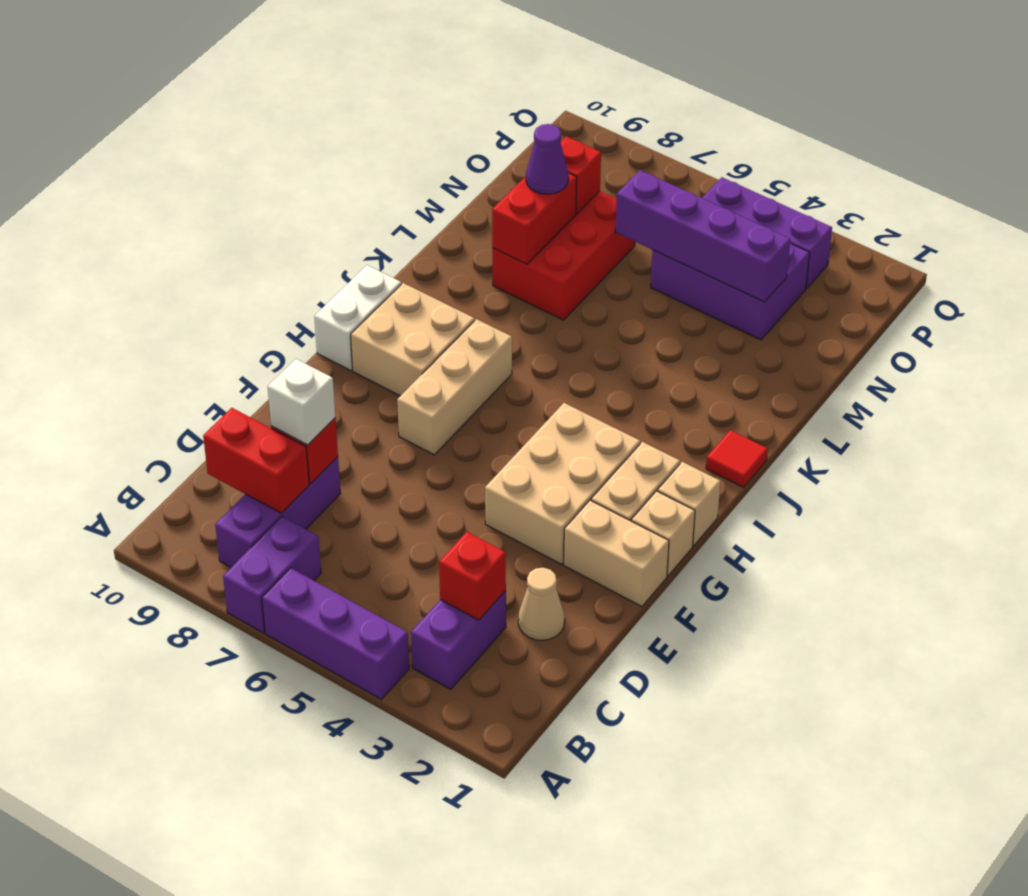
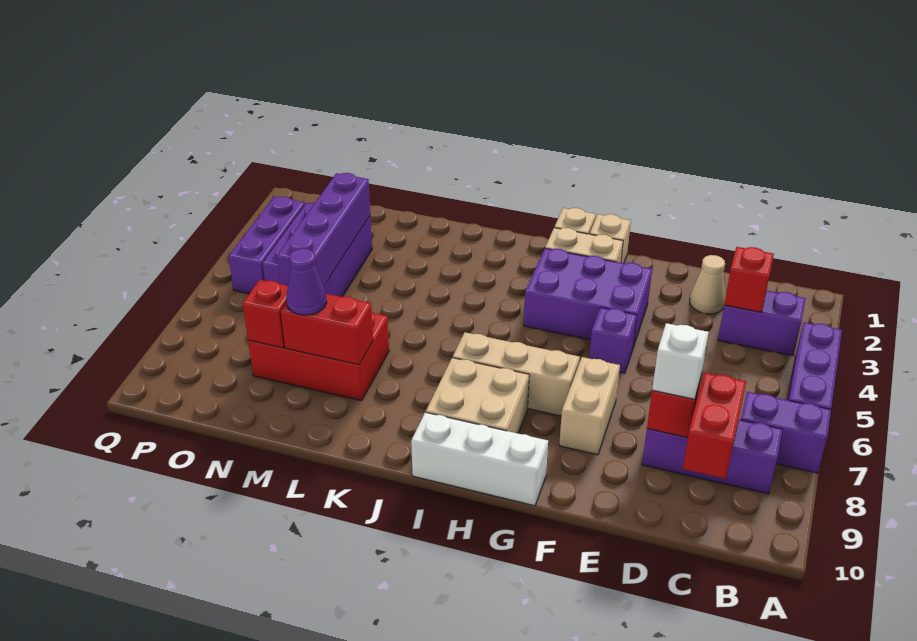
tan brick F1:F2 level 1 -> tan brick F7:F8 level 1
tan brick F3:H4 level 1 -> purple brick F3:H4 level 1
none -> purple brick F5 level 1
white brick H10:I10 level 1 -> white brick G10:I10 level 1
red tile J1 level 1 -> none

